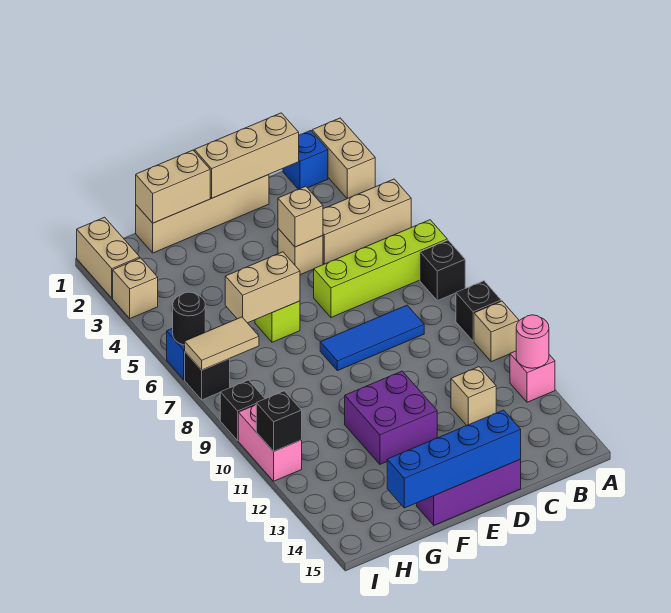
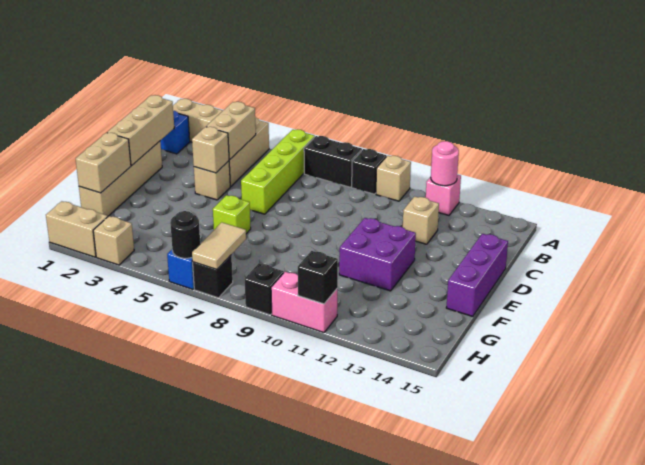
black brick A7 level 1 -> black brick A7:A8 level 1
blue tile C8:E8 level 1 -> none
blue brick D15:G15 level 2 -> none
tan brick F6:G6 level 2 -> tan brick B4:C4 level 2

